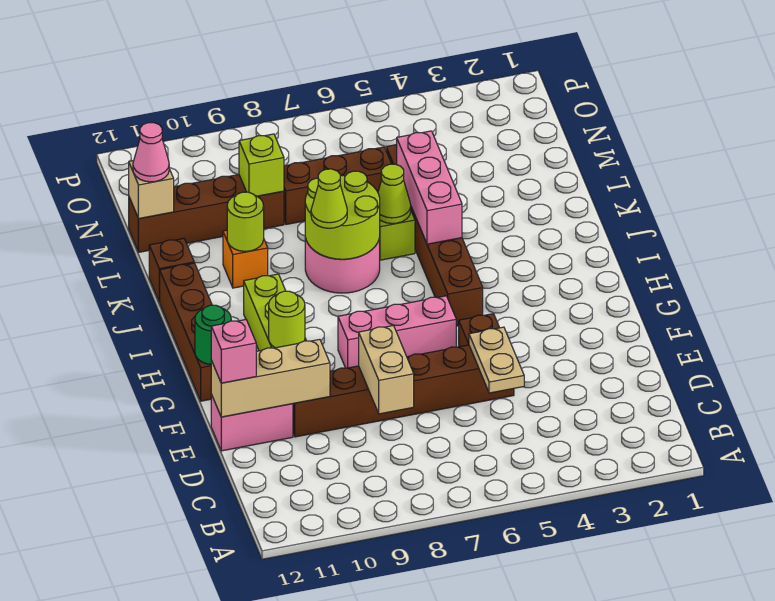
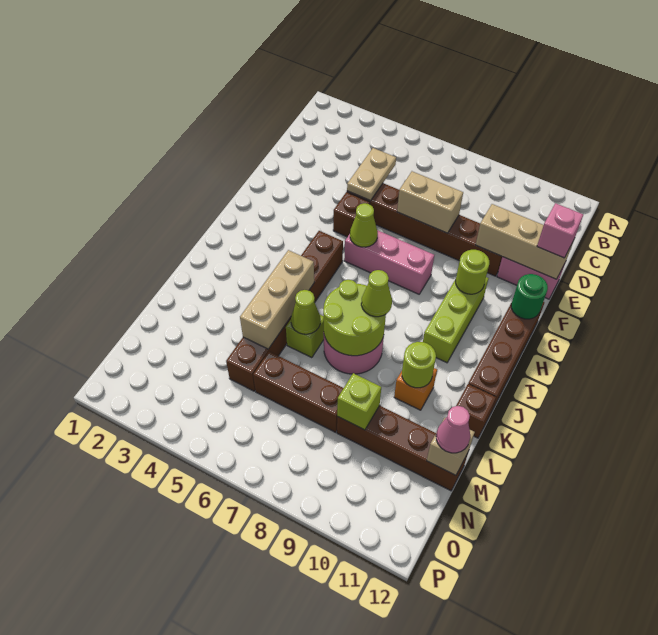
tan brick D8:E8 level 2 -> tan brick E7:E8 level 2
none -> lime cone G6 level 2
pink brick J5:L5 level 2 -> tan brick J5:L5 level 2

